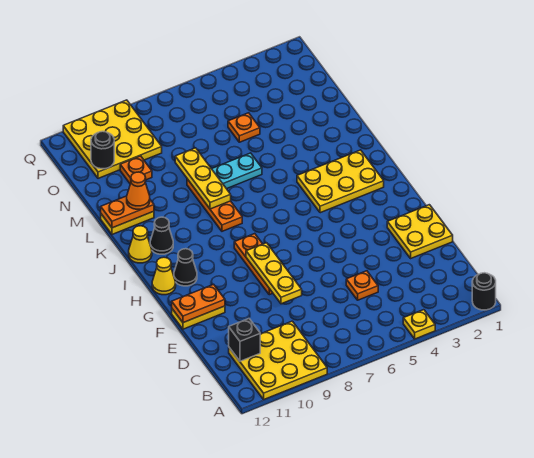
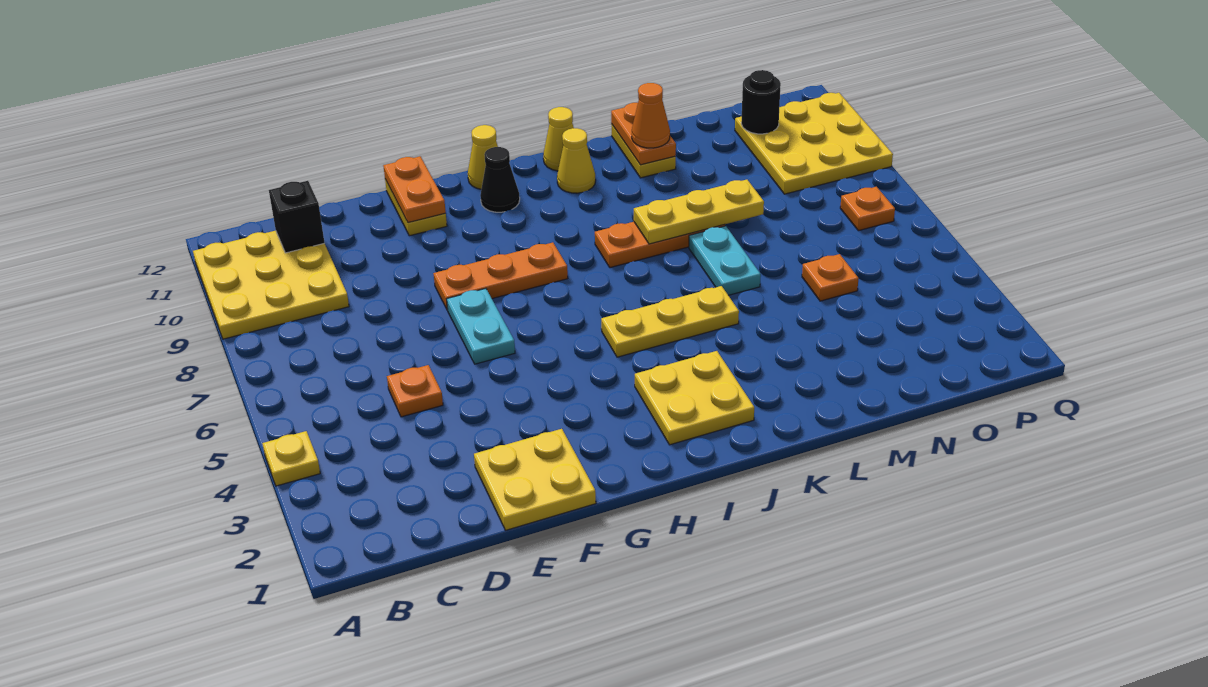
black round brick A1 level 1 -> none
yellow plate E8:G8 level 2 -> yellow plate I5:K5 level 1
none -> cyan plate F6:F7 level 1
yellow plate I2:J4 level 1 -> yellow plate I2:J3 level 1
black cone J11 level 1 -> yellow cone J11 level 1
orange plate N10 level 1 -> orange plate P7 level 1

